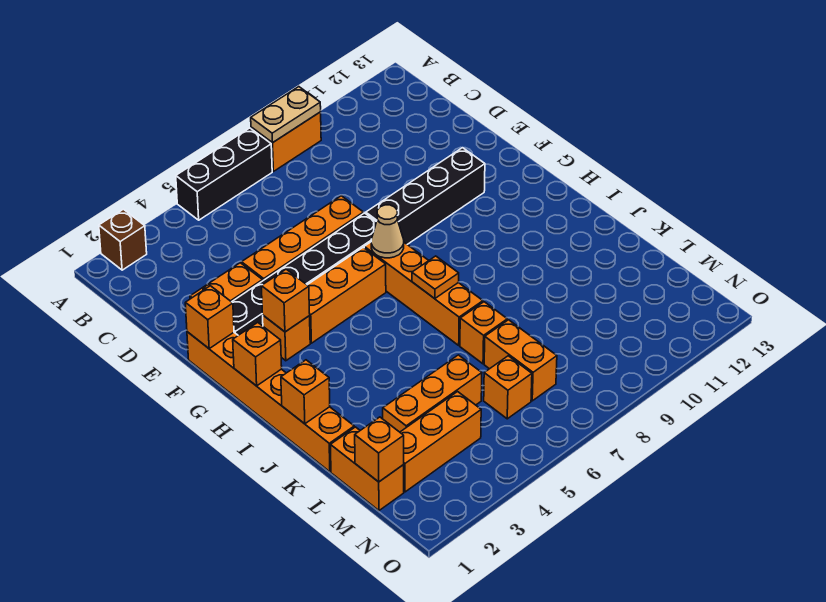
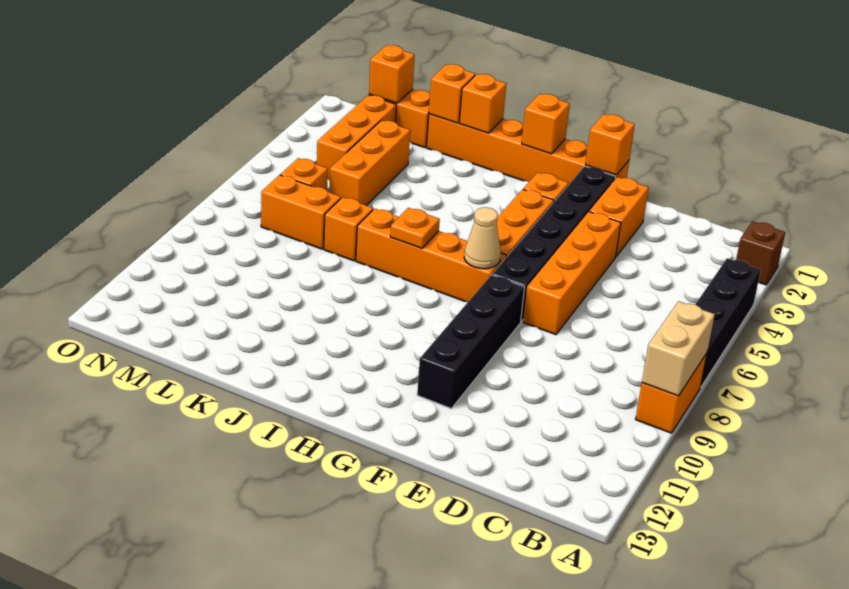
black brick A5:A7 level 1 -> black brick A4:A7 level 1
tan plate A8:A9 level 2 -> tan brick A8:A9 level 2
orange brick G3 level 2 -> orange brick K1 level 2

